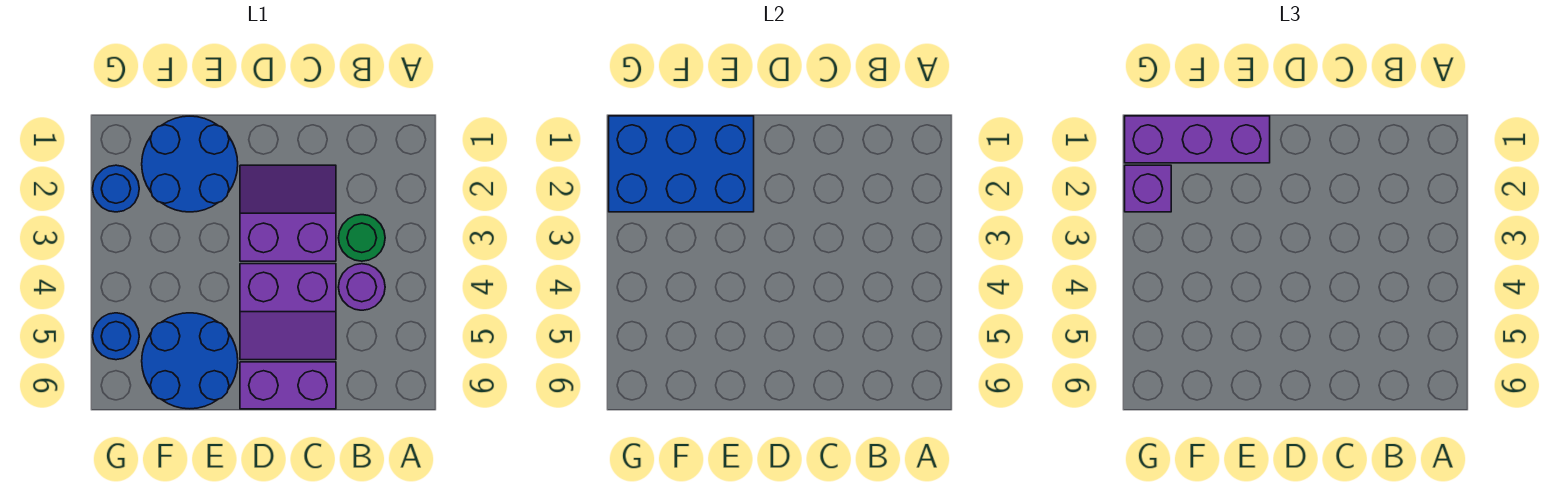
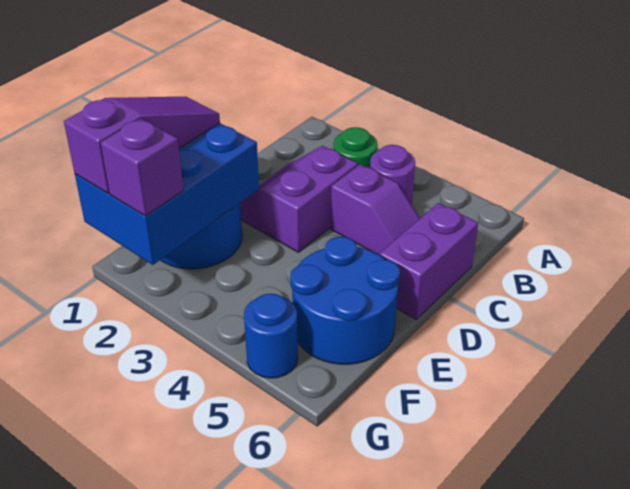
purple slope C4:D5 level 1 top 4 -> purple slope C4:C5 level 1 top 4
purple brick E1:G1 level 3 -> purple slope E1:G1 level 3 top G
blue round brick G2 level 1 -> none

